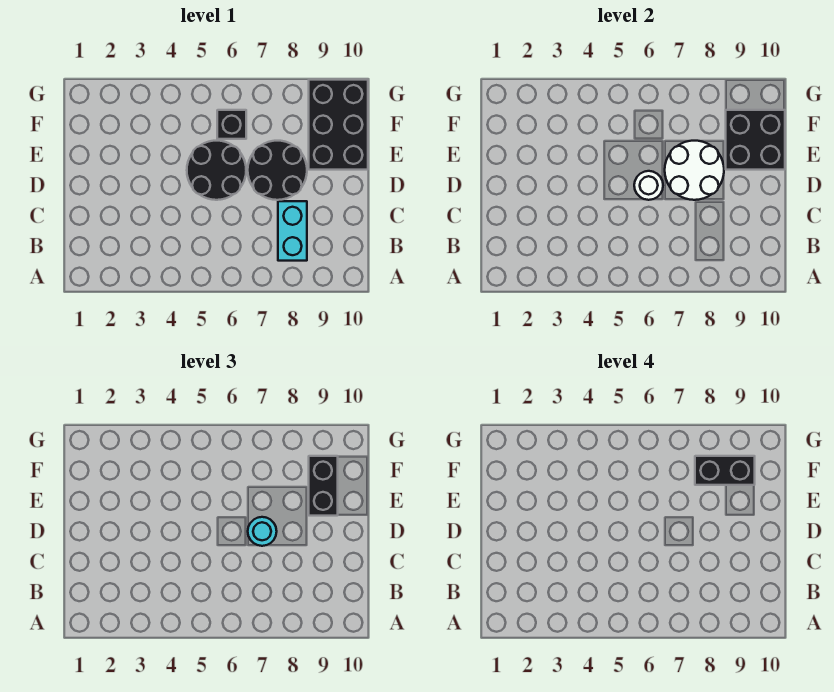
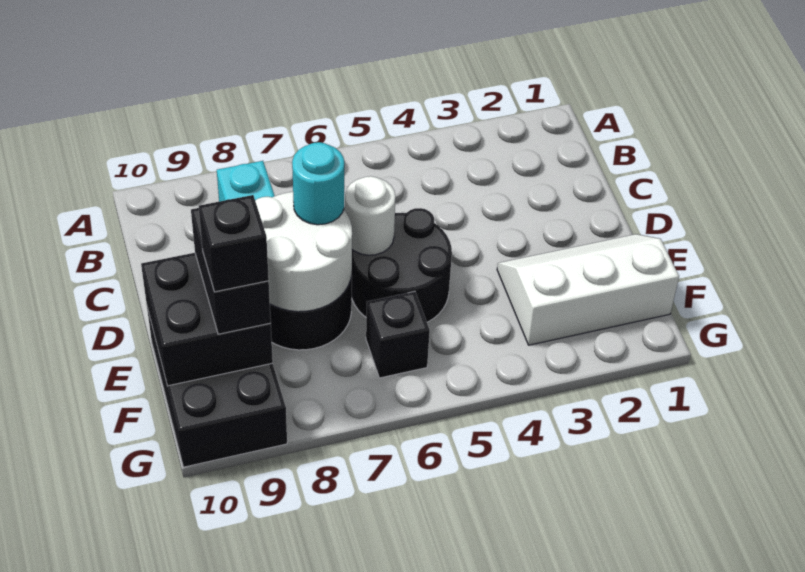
none -> white slope E1:F3 level 1 top F
black brick F8:F9 level 4 -> black brick F9 level 4

